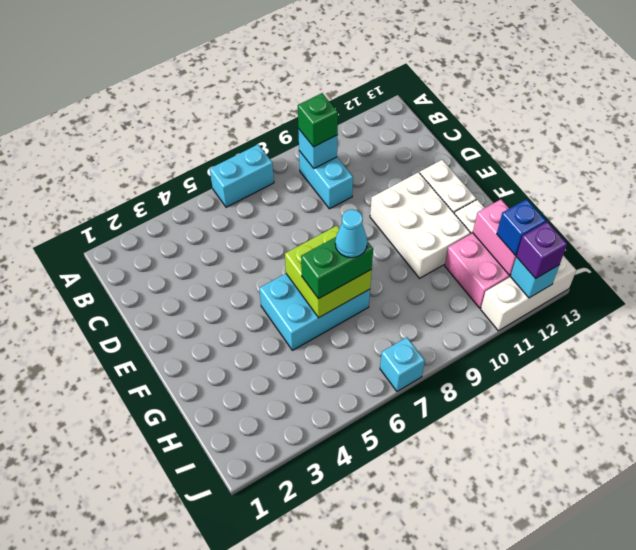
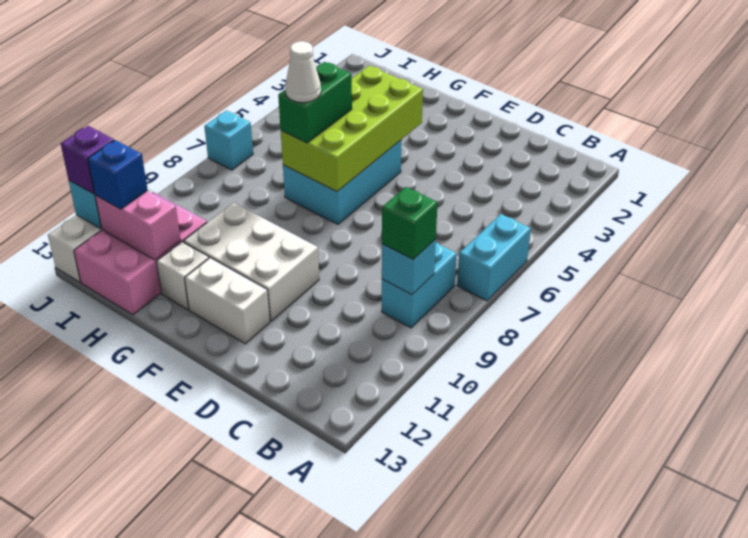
cyan brick B9:C9 level 1 -> cyan brick B8:B9 level 1
lime brick F6:G7 level 2 -> lime brick F4:G7 level 2
cyan cone G7 level 4 -> white cone G7 level 4

